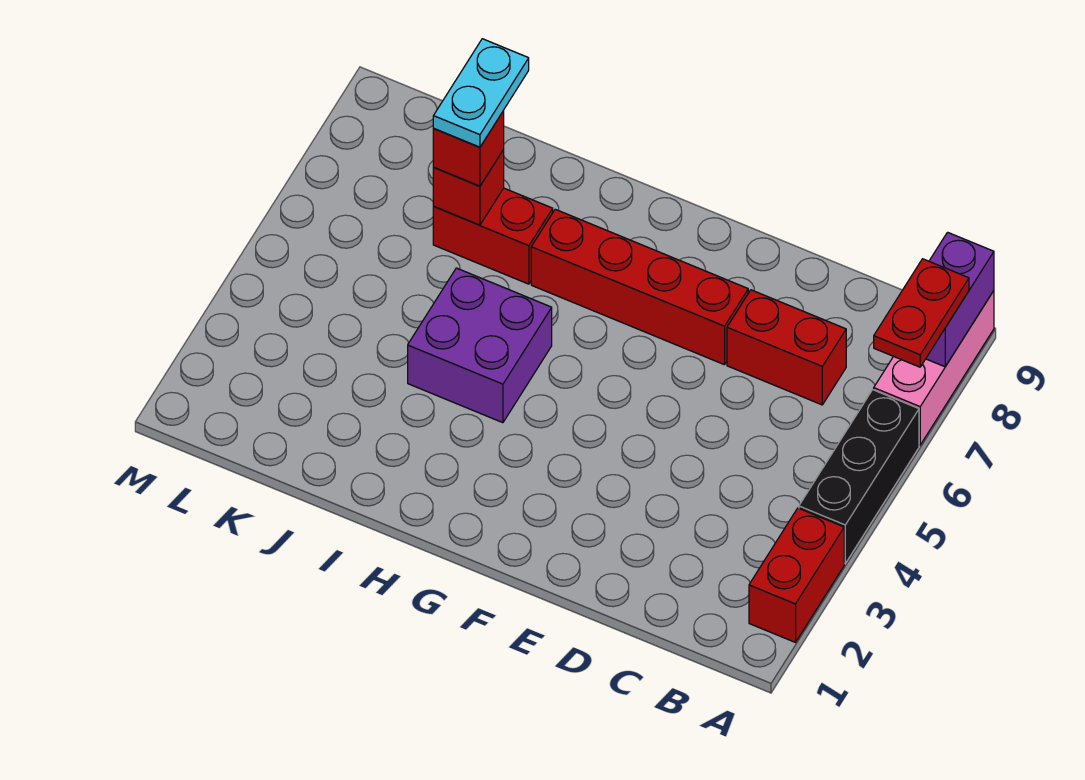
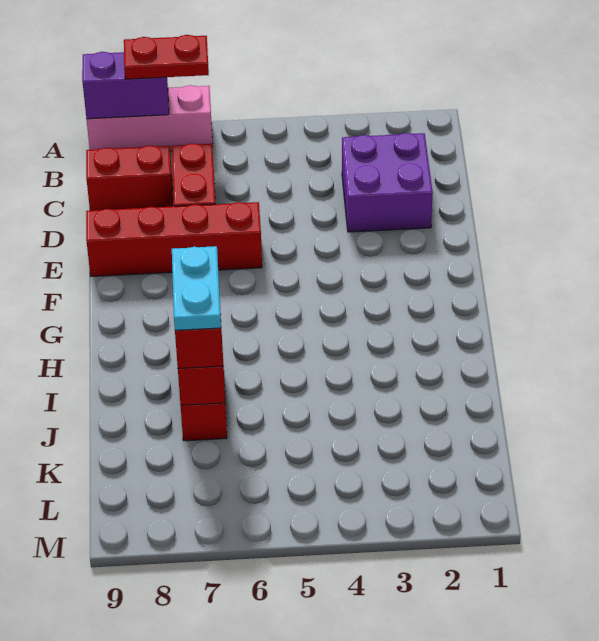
red brick A2:A3 level 1 -> red brick C8:C9 level 1
black brick A4:A6 level 1 -> none
red brick E7:H7 level 1 -> red brick E6:E9 level 1
purple brick H4:I5 level 1 -> purple brick C2:D3 level 1
cyan plate J7:J8 level 4 -> cyan plate I7:J7 level 4

